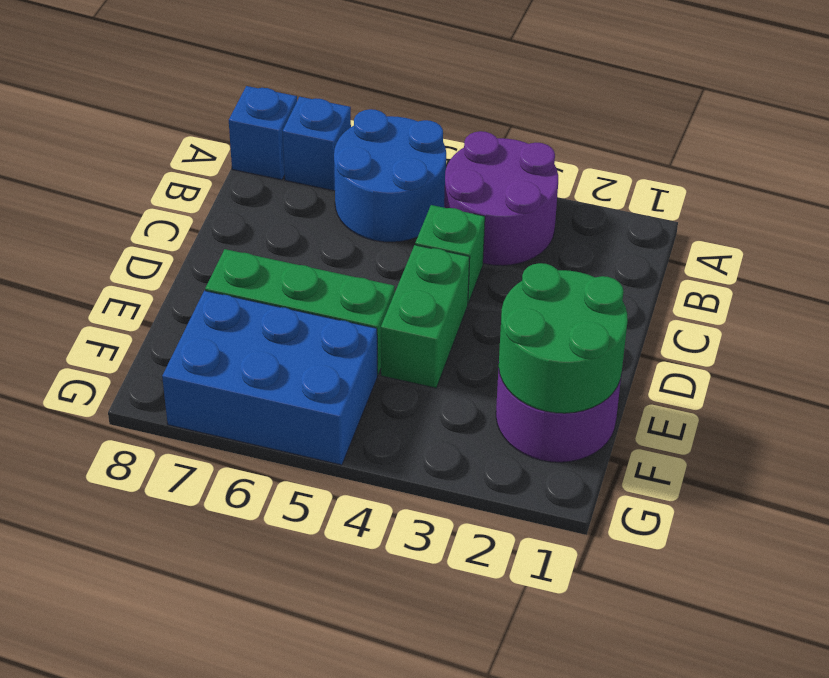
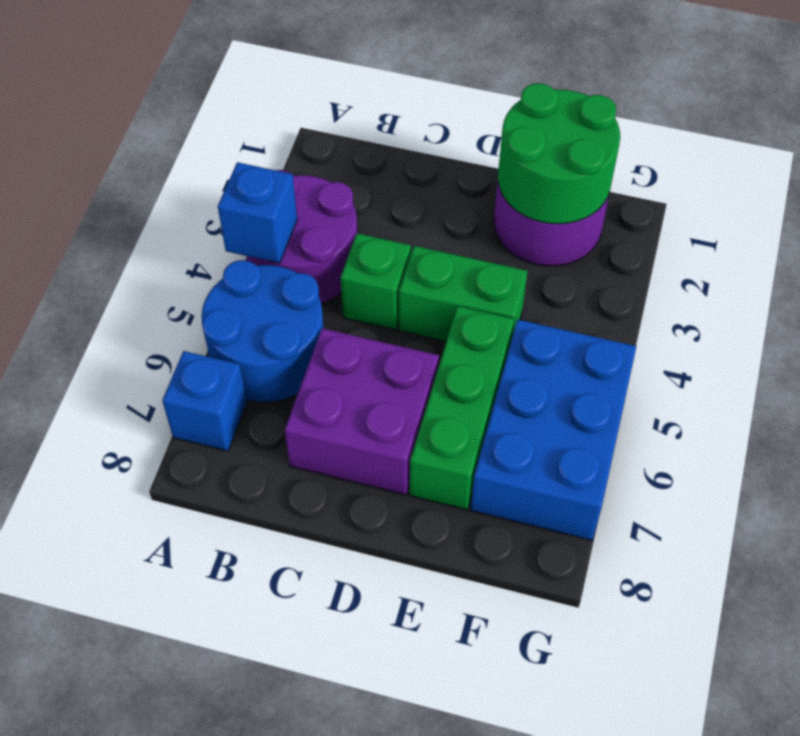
blue brick A8 level 1 -> blue brick A4 level 2
none -> purple brick C6:D7 level 1

